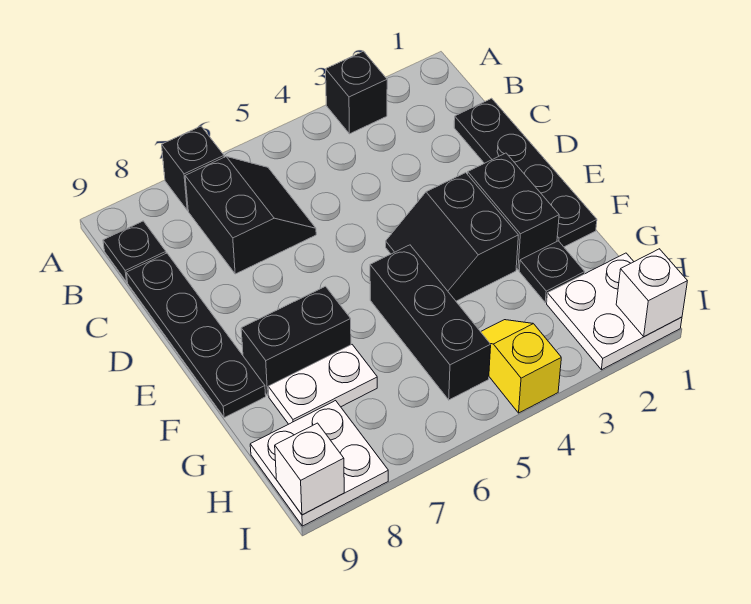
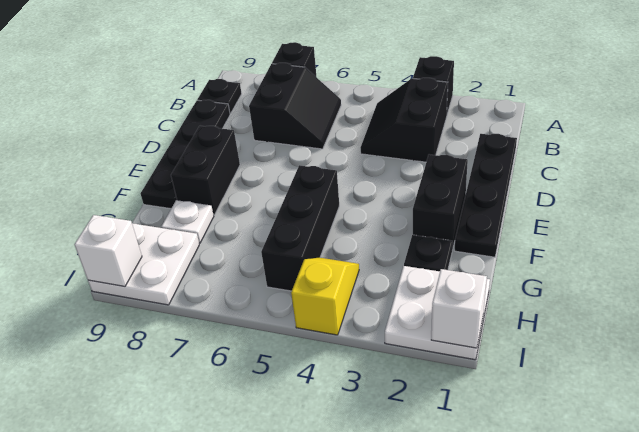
black slope E3:F4 level 1 top 3 -> black slope B3:C4 level 1 top 3
black brick F7:F8 level 1 -> black brick E8:F8 level 1
white plate G7:G8 level 1 -> white plate G8 level 1

